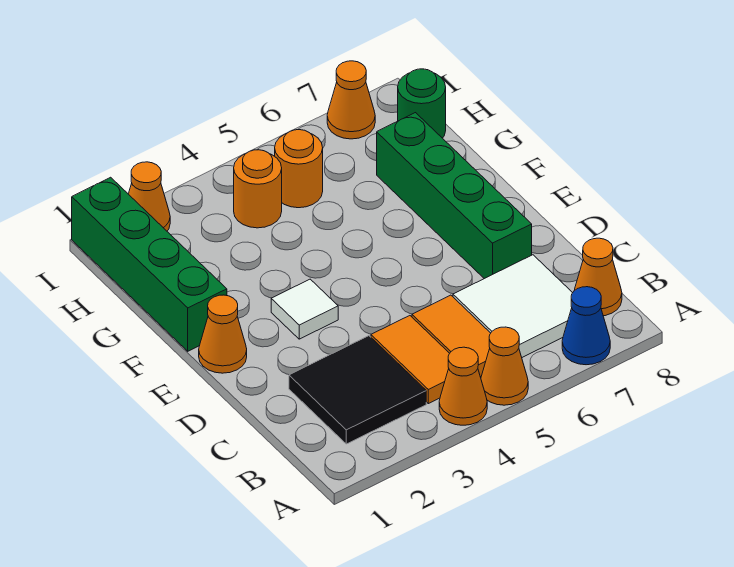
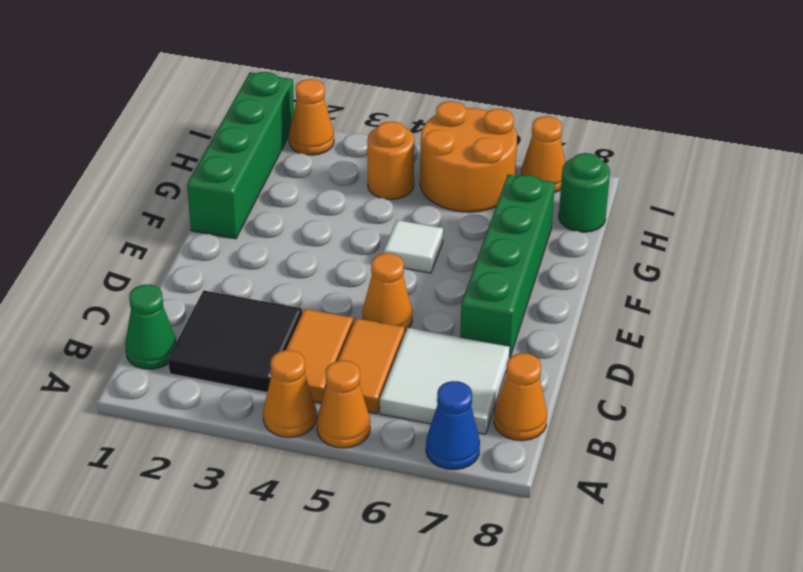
none -> green cone B1 level 1
orange cone E1 level 1 -> orange cone D5 level 1
white tile E3 level 1 -> white tile F5 level 1
orange round brick H5 level 1 -> orange round brick H5:I6 level 1

